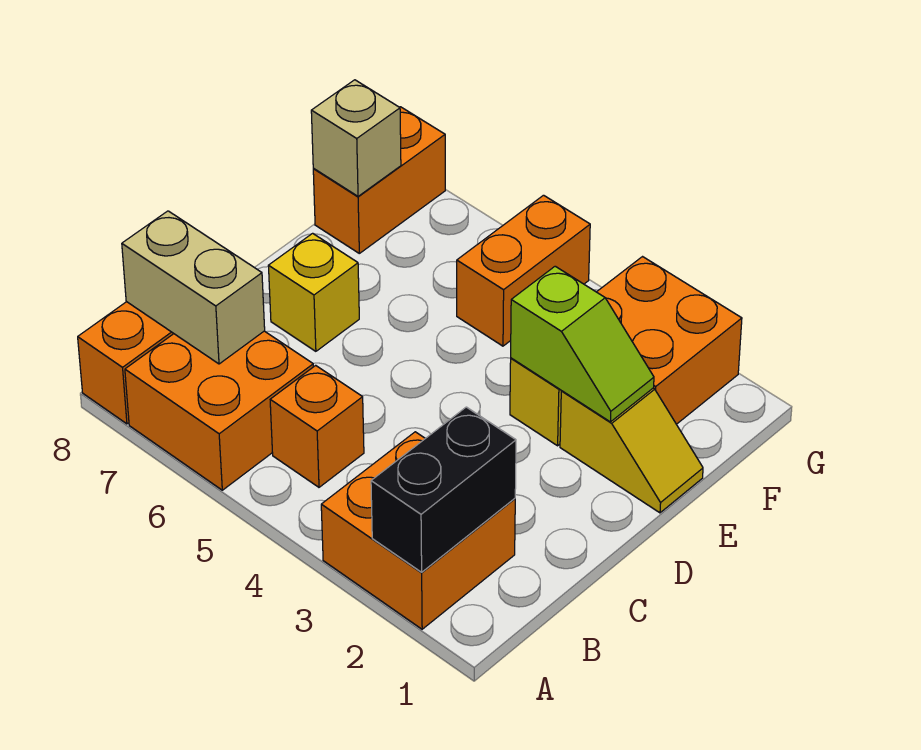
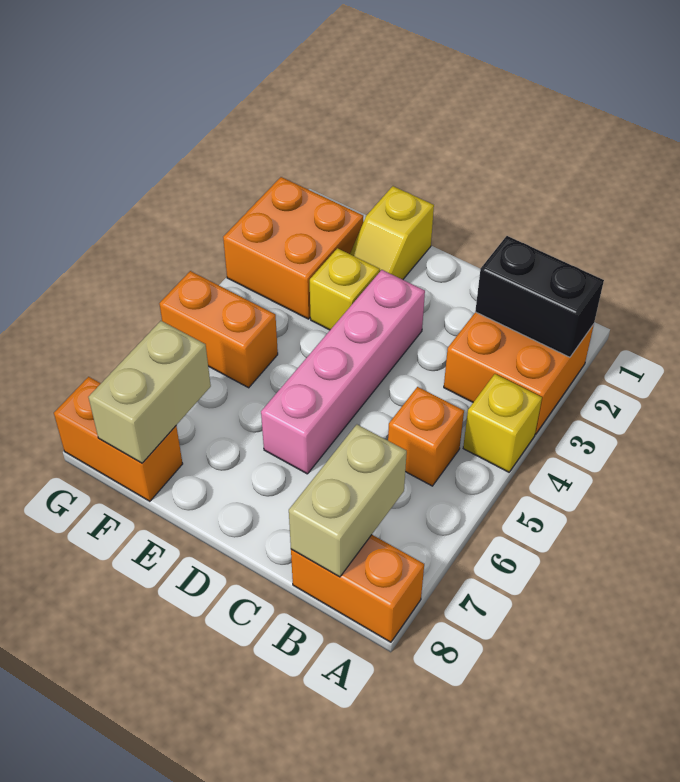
orange brick A6:B7 level 1 -> none
none -> pink brick D3:D6 level 1
yellow brick D7 level 1 -> yellow brick A4 level 1
yellow slope E1:E2 level 1 top 2 -> yellow slope E1:E2 level 1 top 1
lime slope E2:E3 level 2 top 3 -> none
tan brick F8 level 2 -> tan brick F7:F8 level 2

